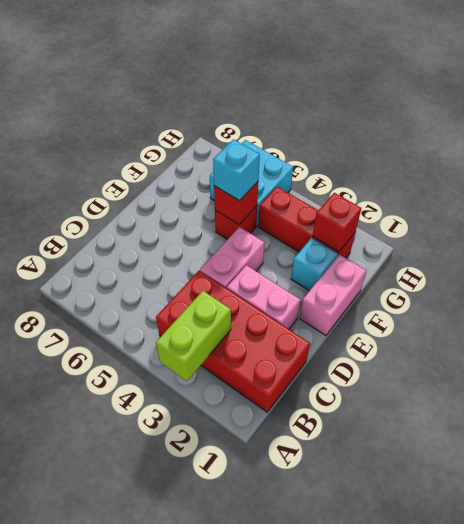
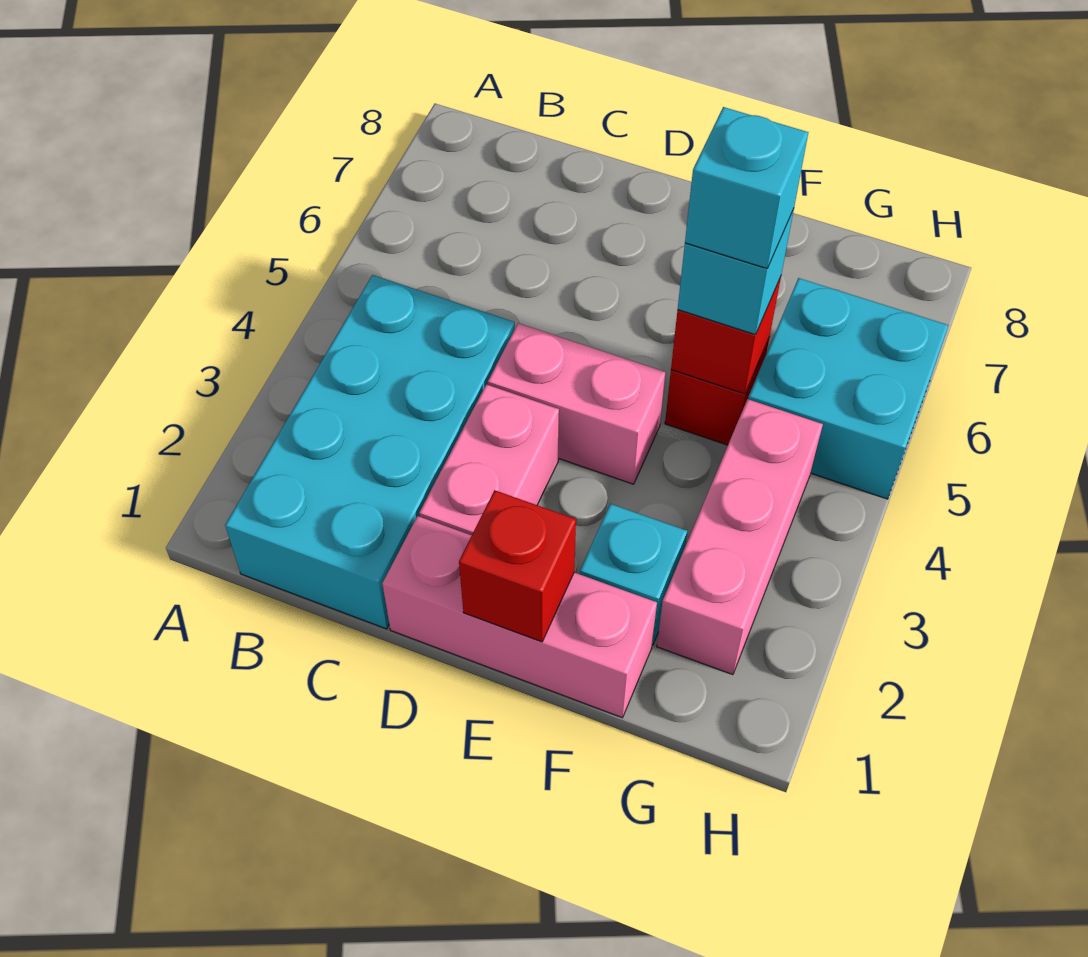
lime brick A3:B3 level 2 -> none
red brick B1:C4 level 1 -> cyan brick B1:C4 level 1
pink brick E1:F1 level 1 -> pink brick D1:F1 level 1
none -> cyan brick F5 level 4
red brick G2:G4 level 1 -> pink brick G2:G4 level 1
red brick G2 level 2 -> red brick E1 level 2

